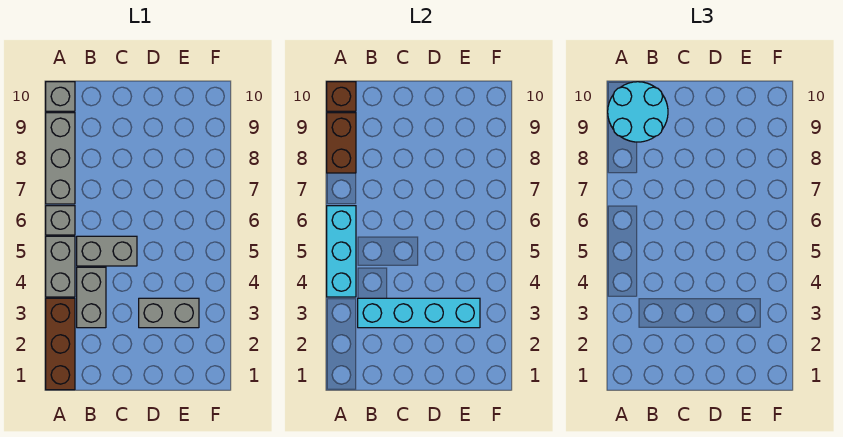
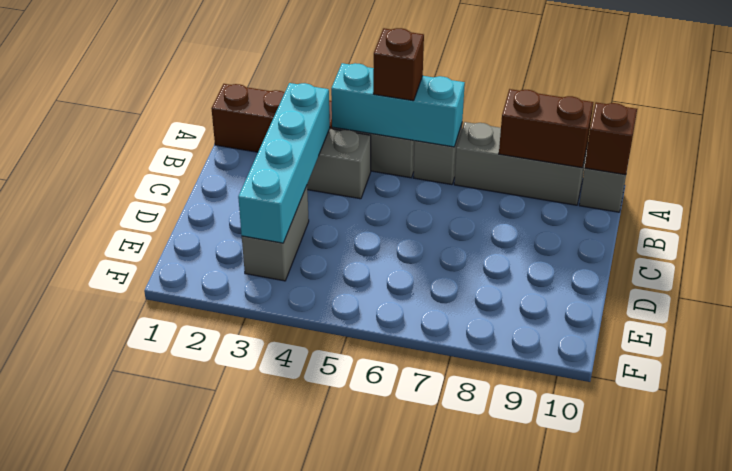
none -> brown brick A5 level 3
cyan round brick A9:B10 level 3 -> none
grey brick B5:C5 level 1 -> none

